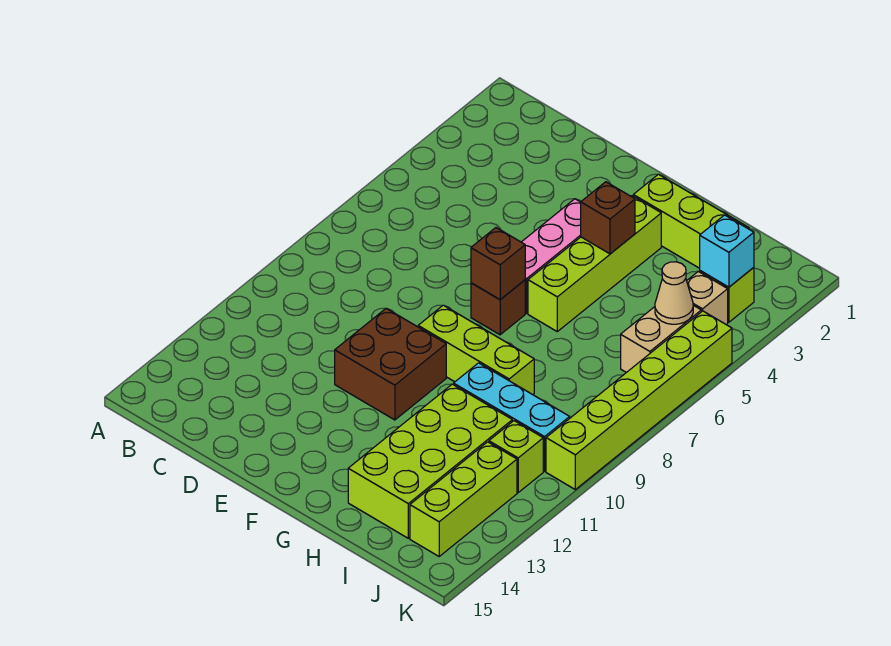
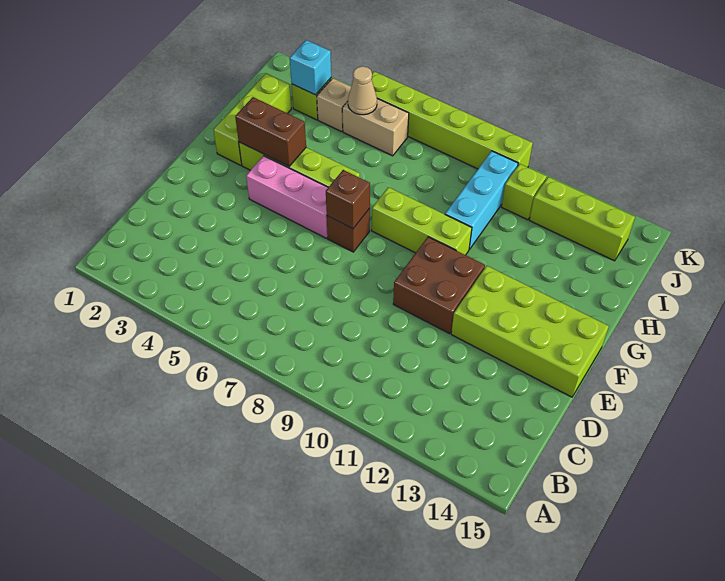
lime brick F9:H9 level 1 -> lime brick G8:G10 level 1
brown brick G4 level 2 -> brown brick G3:G4 level 2
lime brick H11:I14 level 1 -> lime brick E12:F15 level 1

